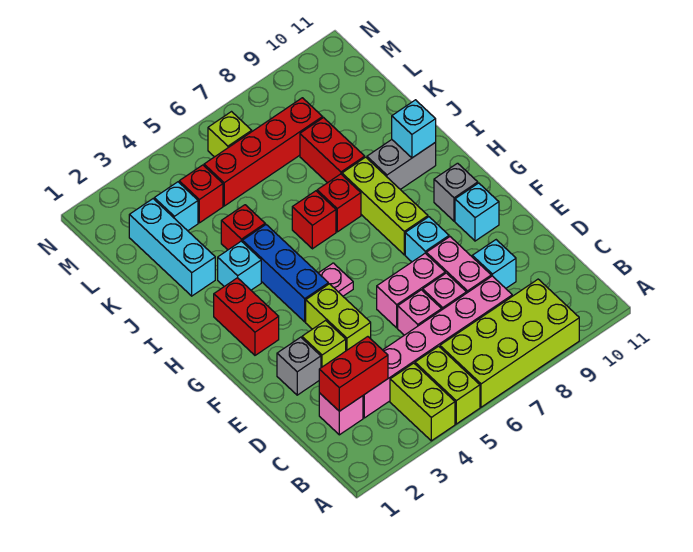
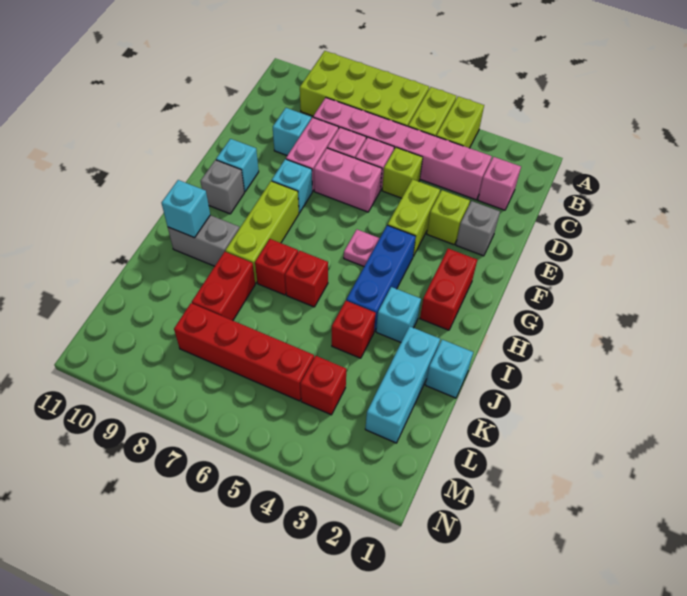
red brick C2:C3 level 2 -> none
cyan brick L3 level 1 -> cyan brick J1 level 1
lime brick M6 level 1 -> lime brick D5 level 1

